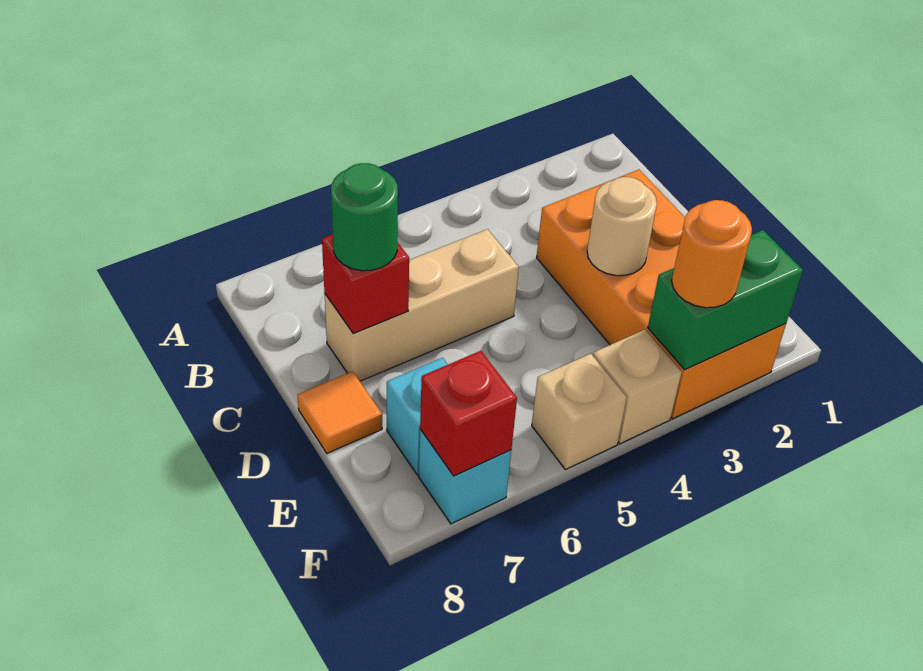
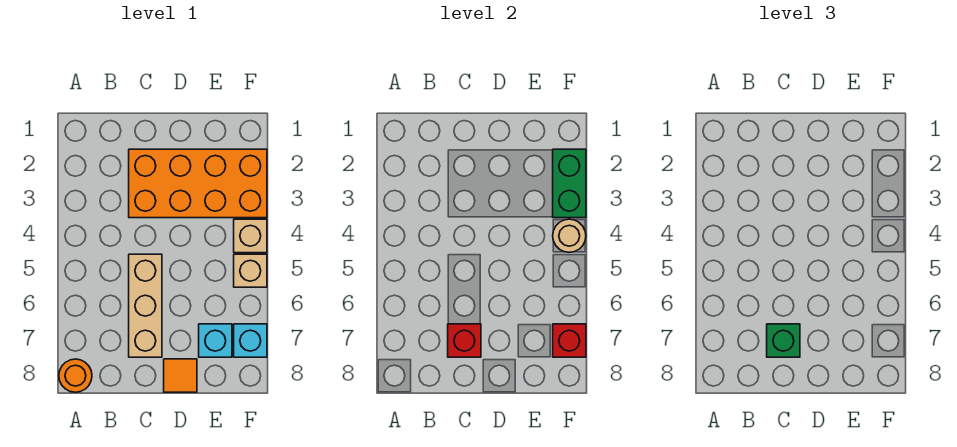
green round brick C7 level 3 -> green brick C7 level 3
tan round brick D3 level 2 -> tan round brick F4 level 2
orange round brick F3 level 3 -> orange round brick A8 level 1

